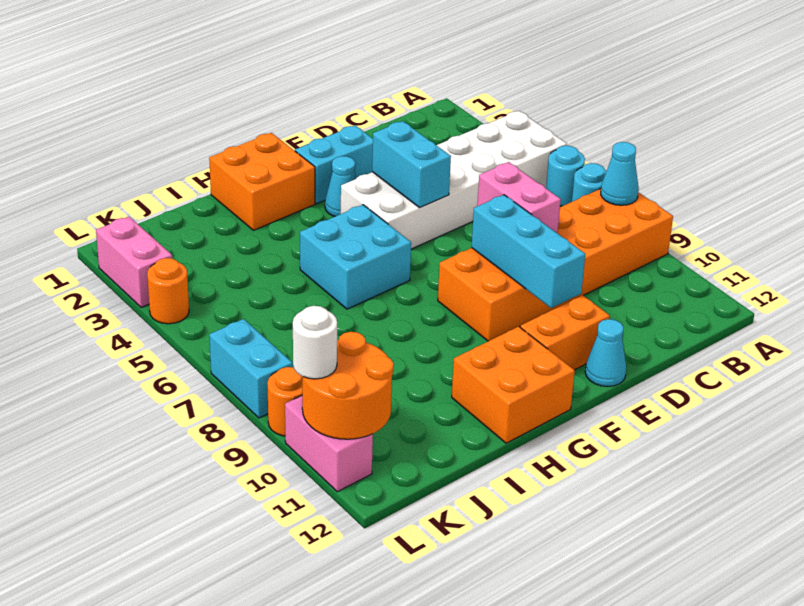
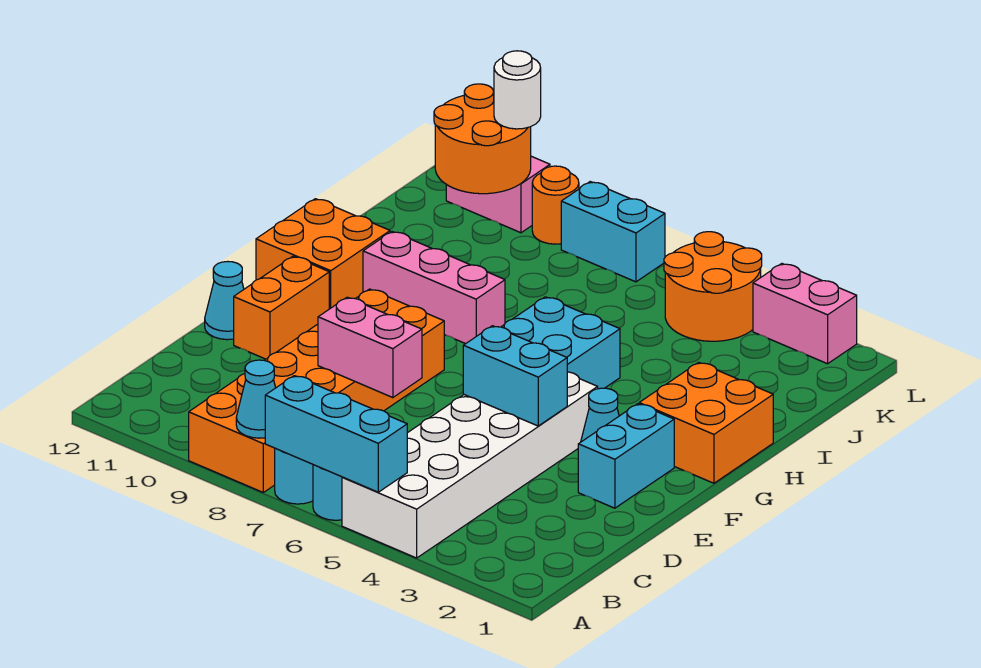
cyan brick E8:E10 level 2 -> cyan brick A5:A7 level 2
none -> pink brick H8:H10 level 1
orange round brick L4 level 1 -> orange round brick K4:L5 level 1

